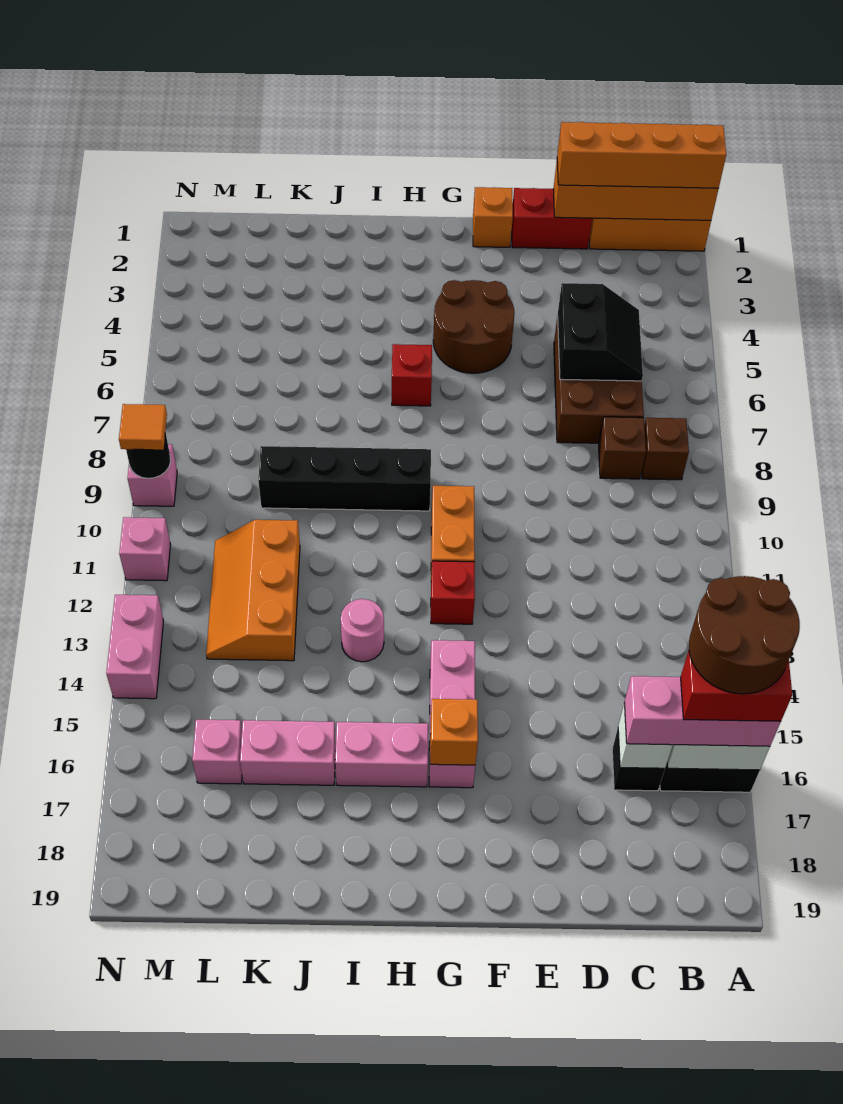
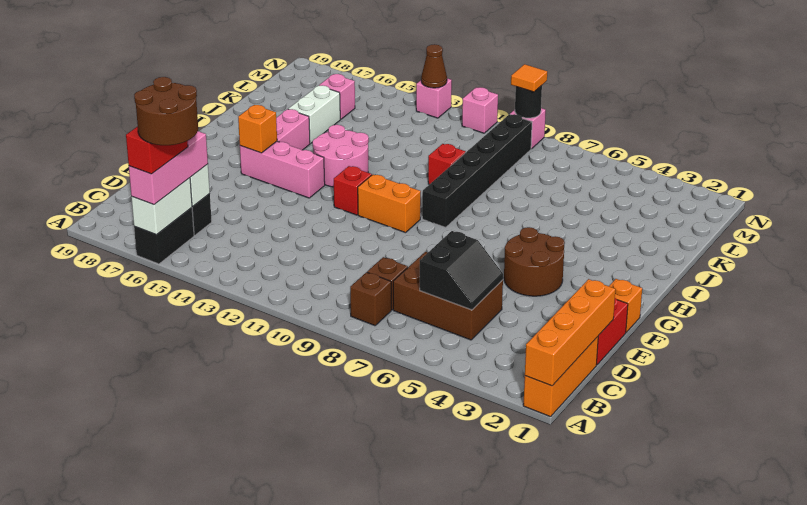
orange brick A1:D1 level 3 -> none
black slope C5:D6 level 2 top D -> black slope C5:D6 level 2 top 6
red brick H6 level 1 -> red brick J10 level 1
black brick H9:K9 level 1 -> black brick H9:M9 level 1
pink round brick I13 level 1 -> pink round brick H13:I14 level 1
pink brick J16:K16 level 1 -> white brick J16:K16 level 1
orange slope K11:L13 level 1 top K -> none
pink brick N13:N14 level 1 -> pink brick N13 level 1
none -> brown cone N13 level 2

